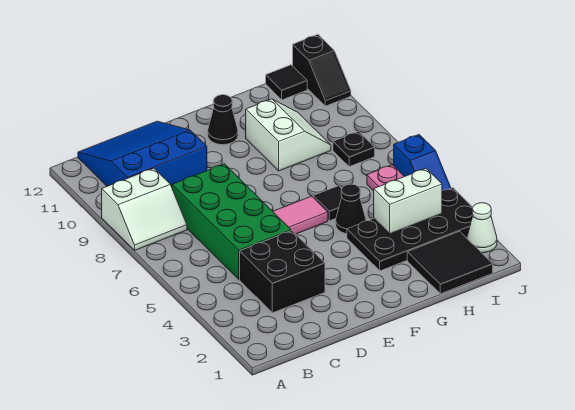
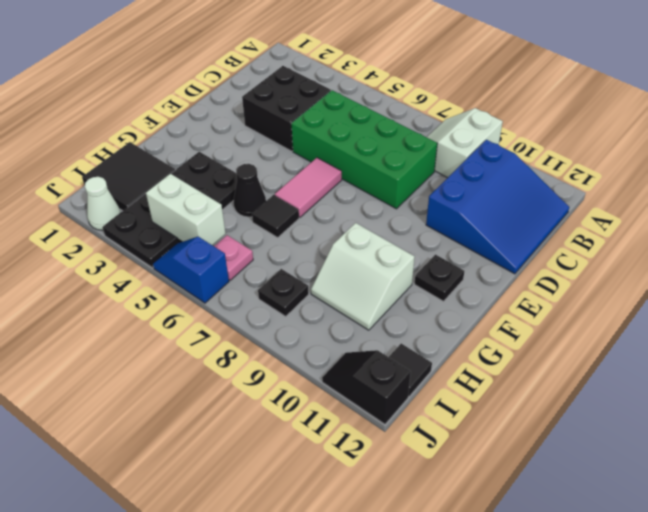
black cone F11 level 1 -> black plate F11 level 1
white brick H4:I4 level 2 -> white brick I4:I5 level 2

